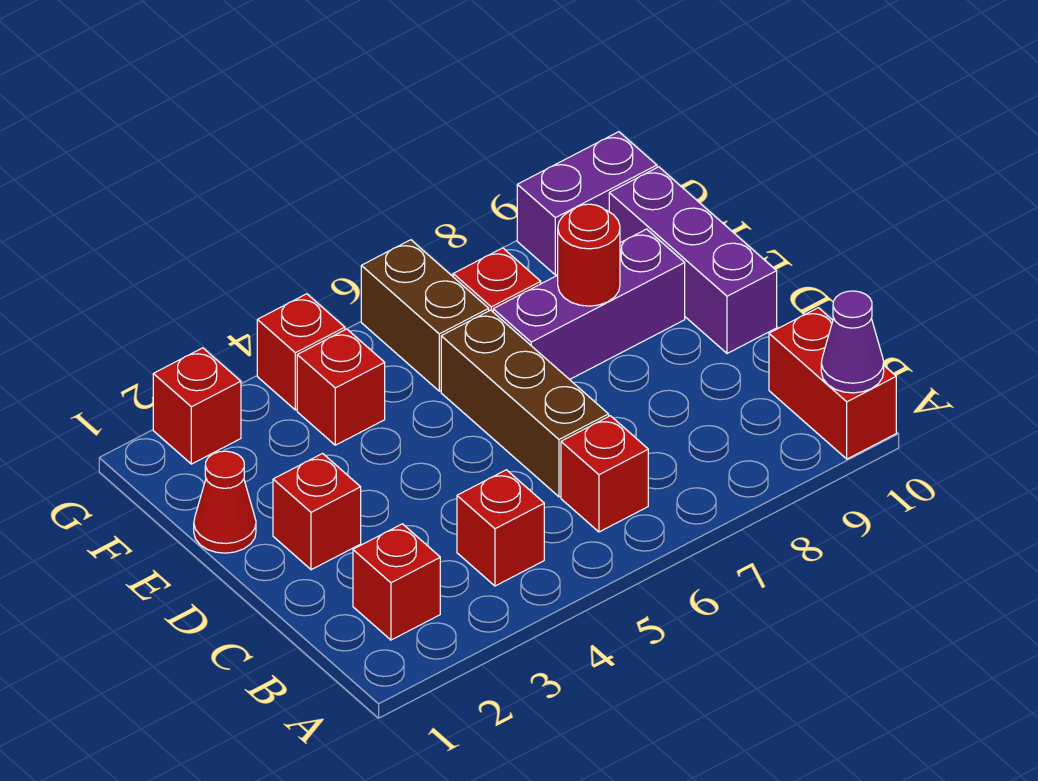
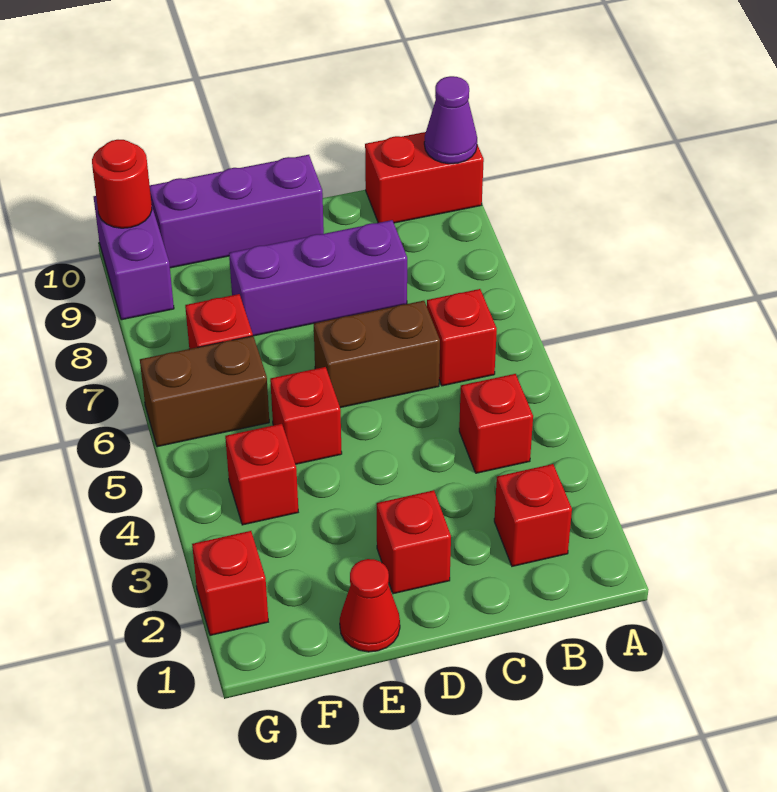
brown brick C6:E6 level 1 -> brown brick C6:D6 level 1
purple brick E7:E9 level 1 -> purple brick C8:E8 level 1
red round brick E8 level 2 -> red round brick G10 level 2
red brick G4 level 1 -> red brick E5 level 1

